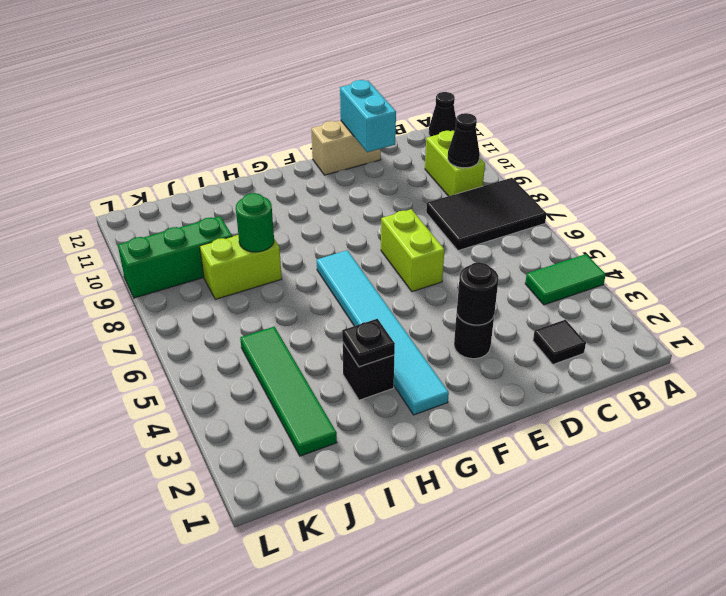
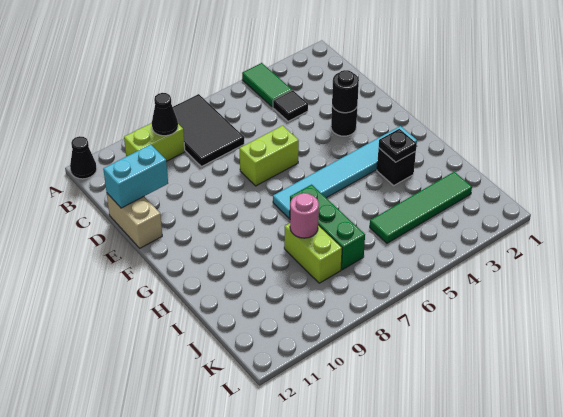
black tile C2 level 1 -> black tile C4 level 1
green round brick I8 level 2 -> pink round brick I8 level 2
green brick J9:L9 level 1 -> green brick H7:J7 level 1

